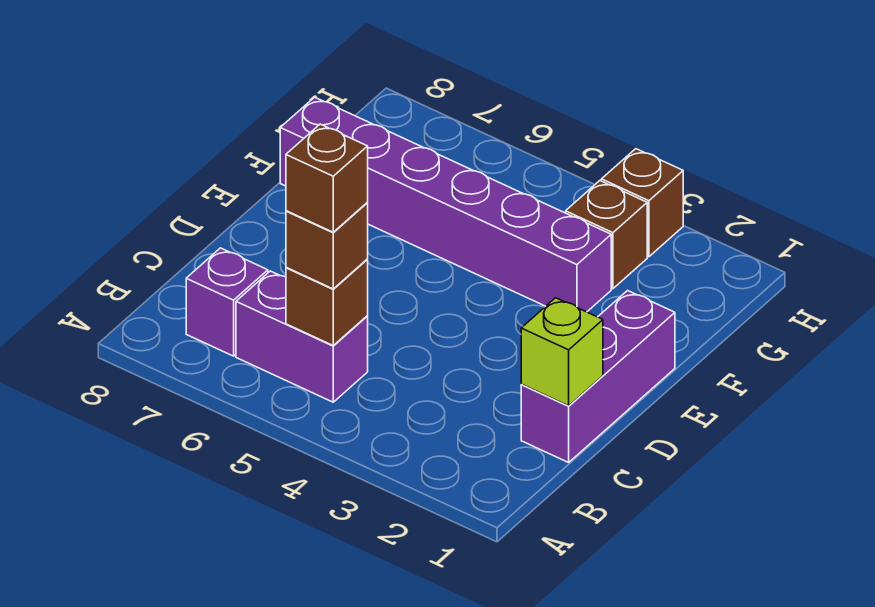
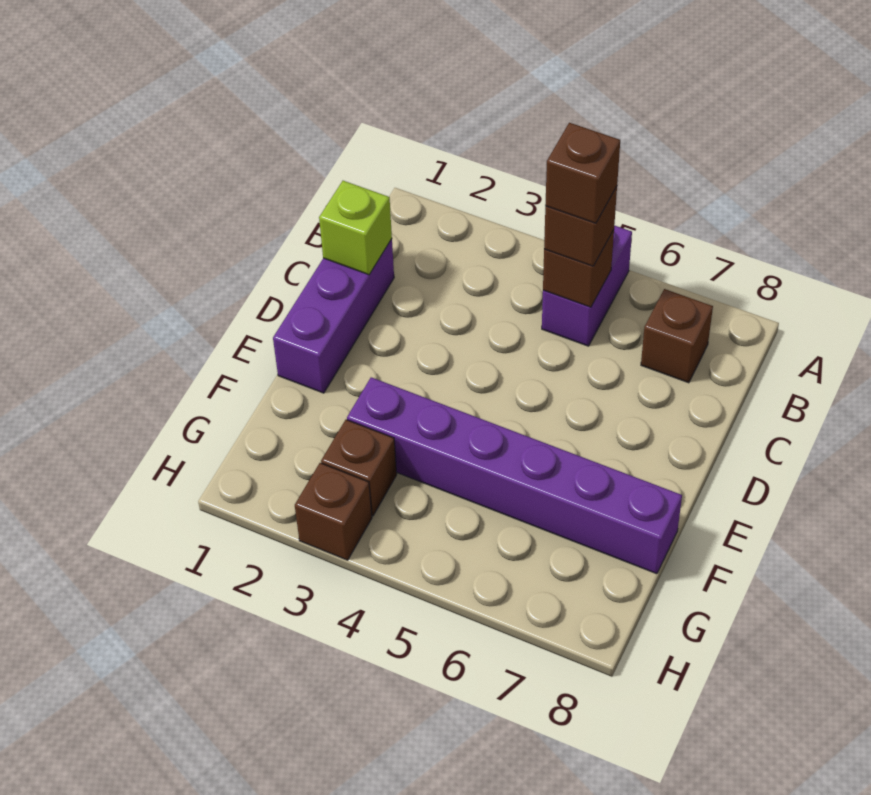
purple brick B5:B6 level 1 -> purple brick A5:B5 level 1
purple brick B7 level 1 -> brown brick B7 level 1

